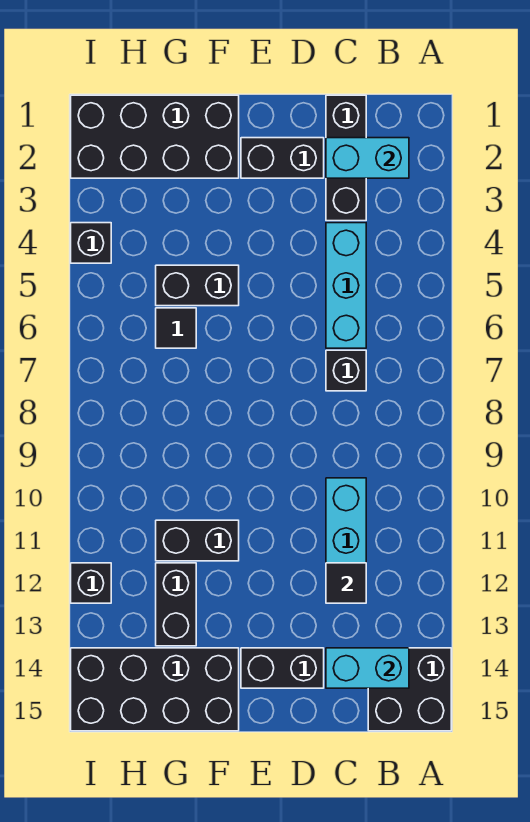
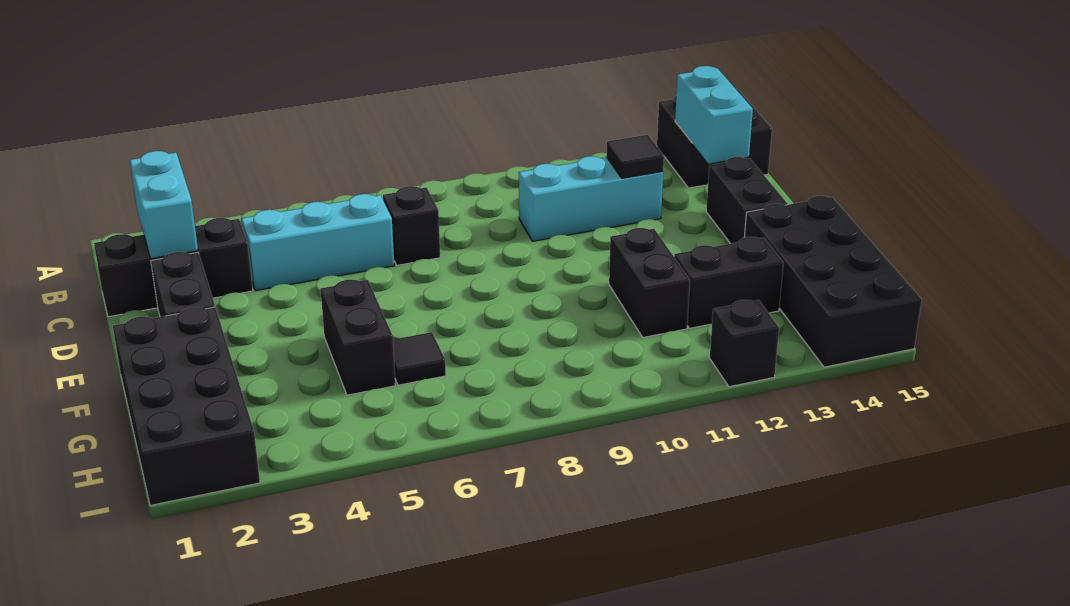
black brick I4 level 1 -> none

